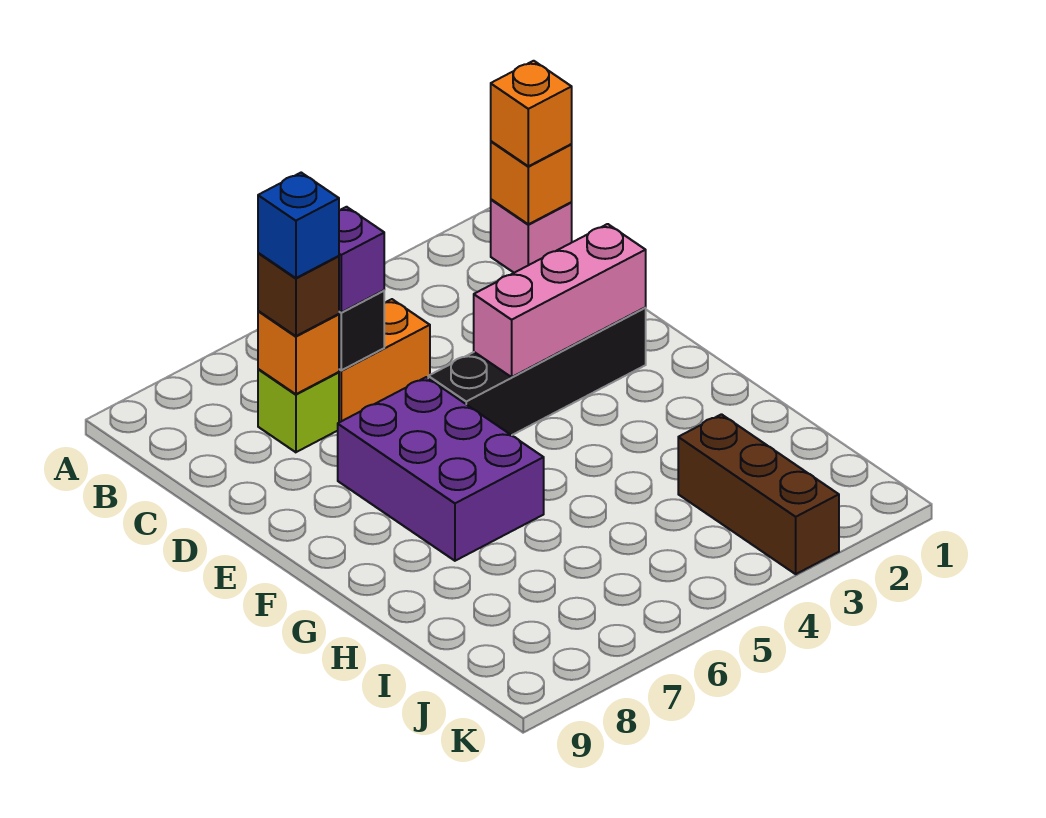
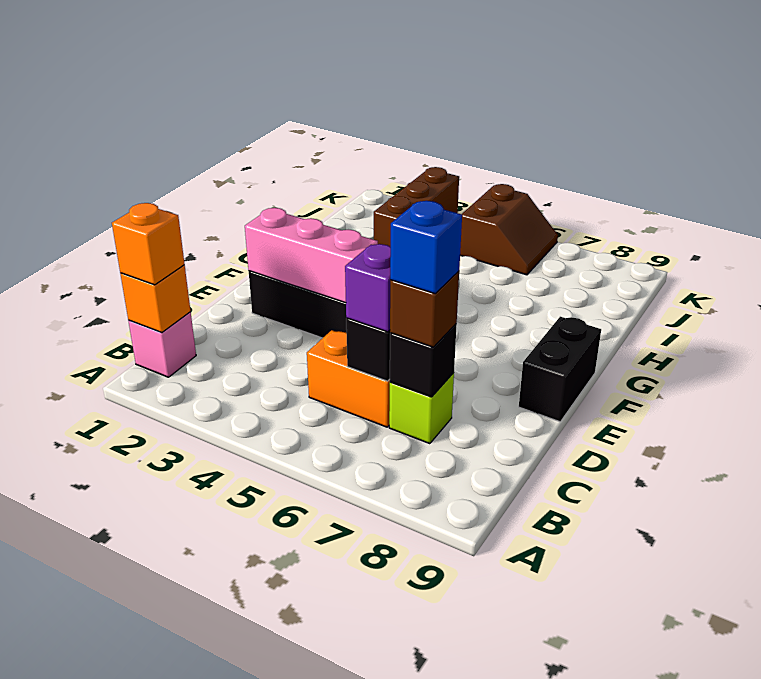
orange brick C7 level 2 -> black brick C7 level 2
purple brick E6:G7 level 1 -> none
none -> black brick E9:F9 level 1
none -> brown slope J5:K6 level 1 top 5

